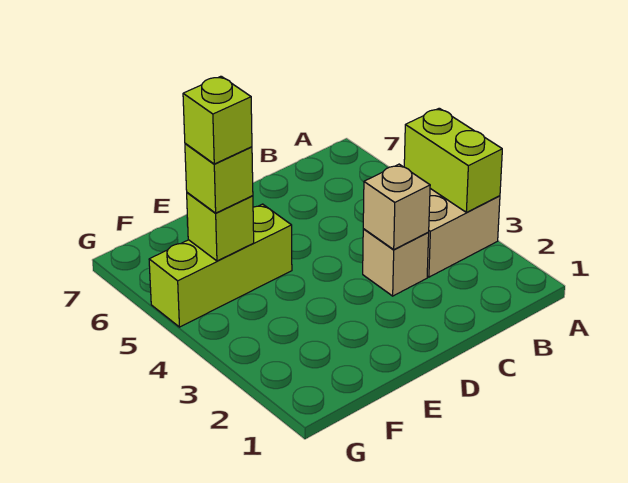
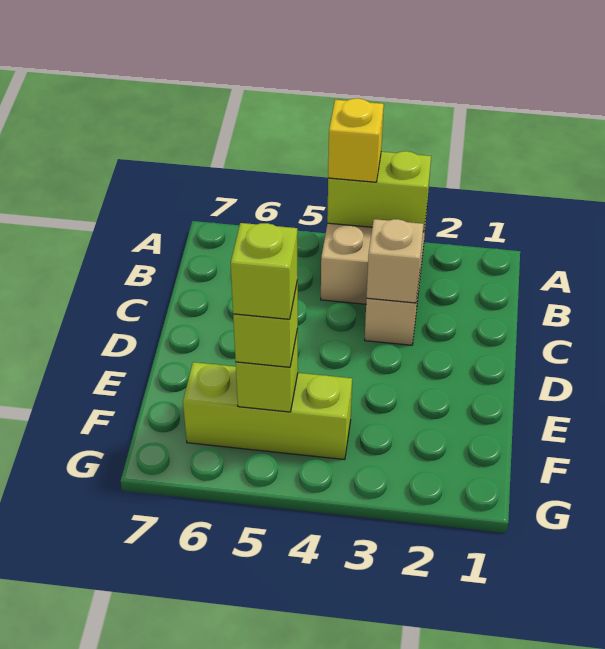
none -> yellow brick A4 level 3
lime brick E5:G5 level 1 -> lime brick F4:F6 level 1

